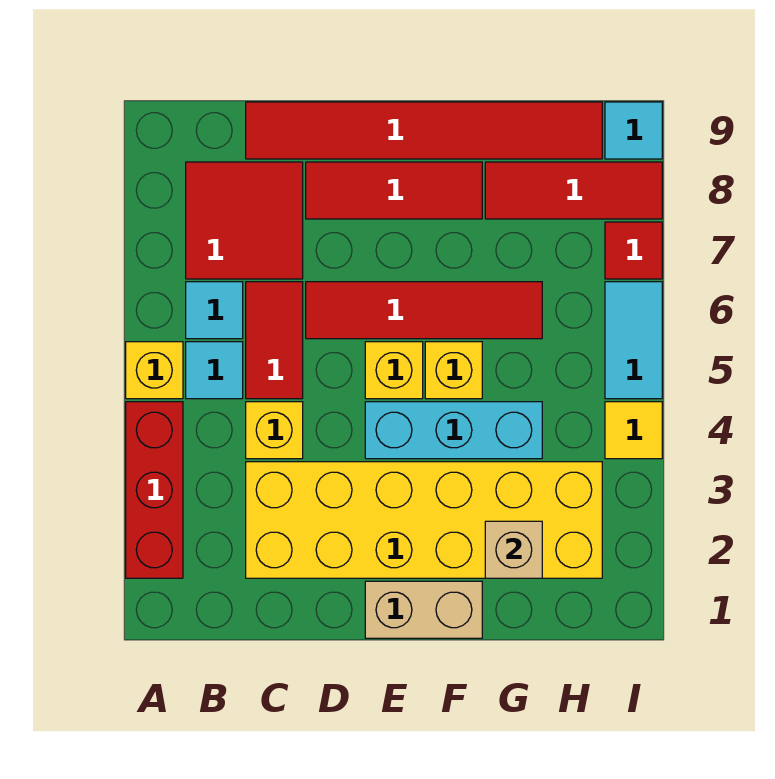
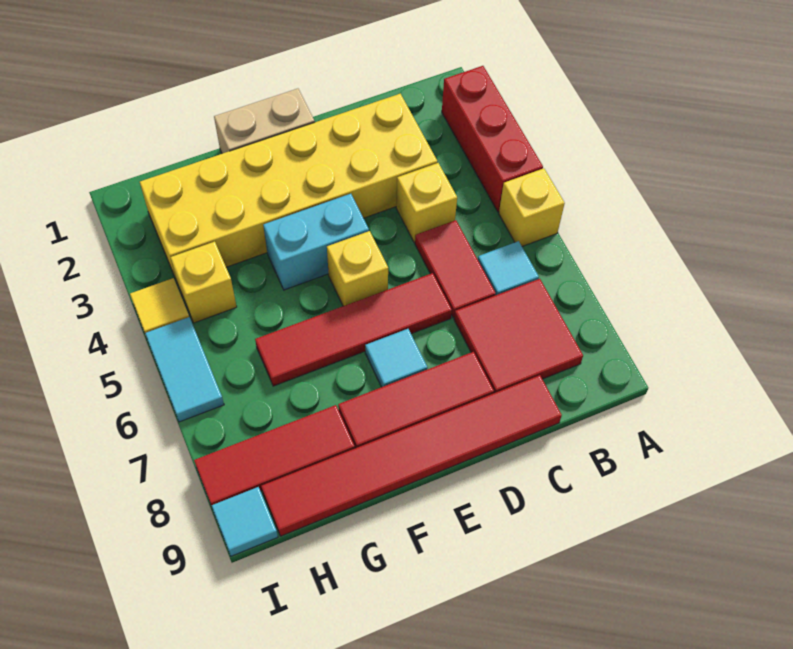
cyan tile B5 level 1 -> cyan tile E7 level 1
cyan brick E4:G4 level 1 -> cyan brick E4:F4 level 1
yellow brick F5 level 1 -> yellow brick H4 level 1
tan brick G2 level 2 -> none
red tile I7 level 1 -> none

